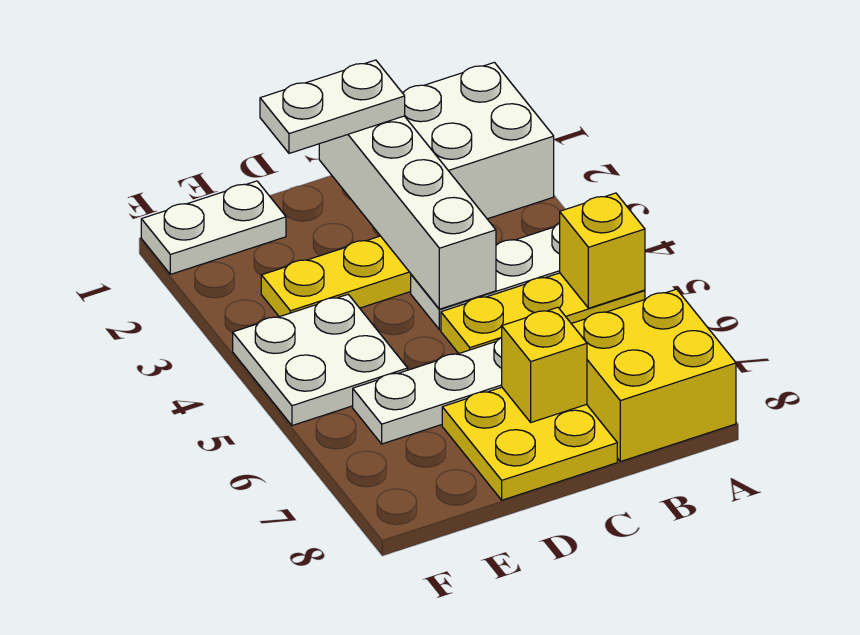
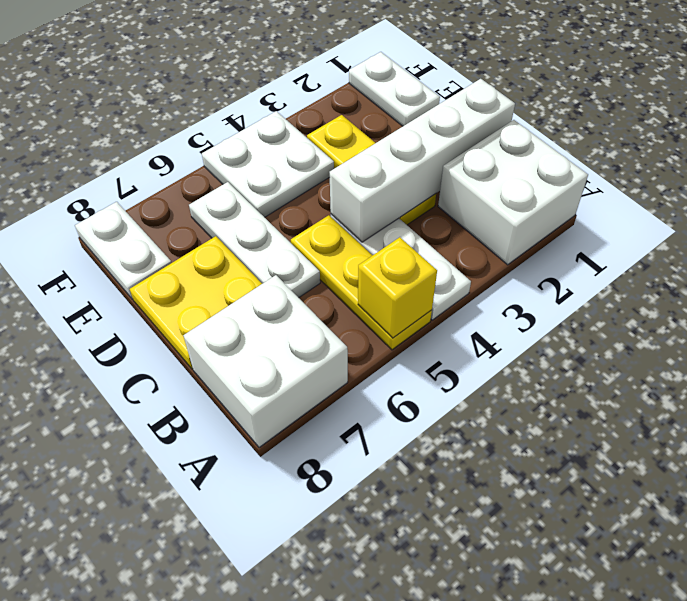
yellow brick A7:B8 level 1 -> white brick A7:B8 level 1
white plate C1:D1 level 3 -> white plate E8:F8 level 1
yellow brick C7 level 2 -> none

